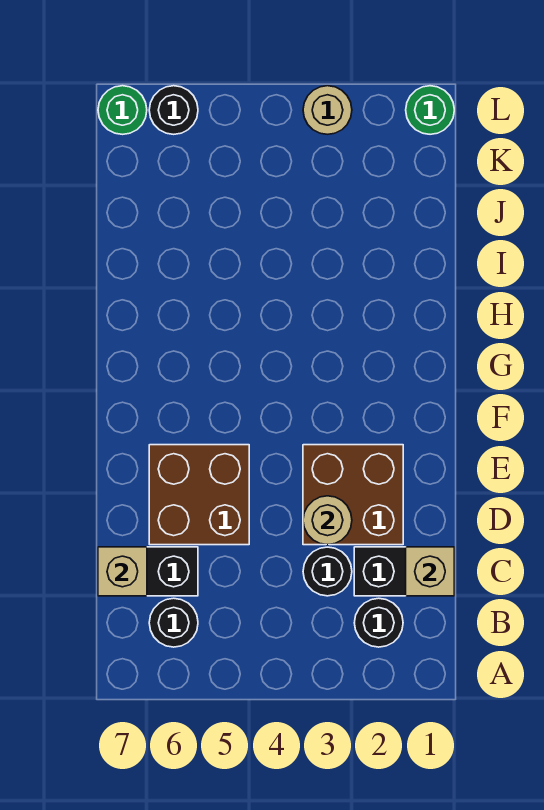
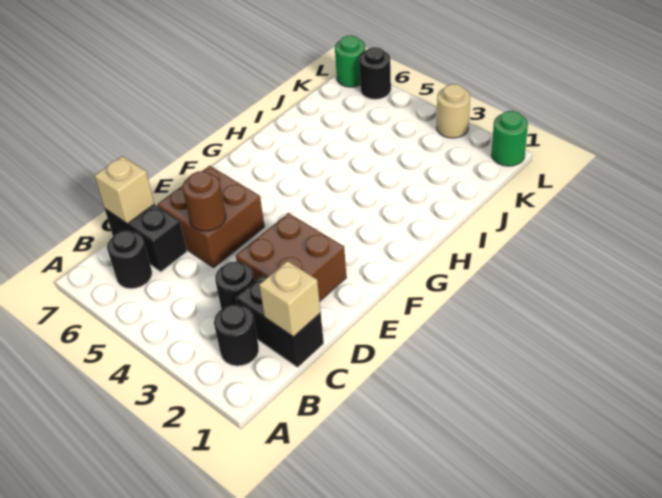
tan round brick D3 level 2 -> none
none -> brown round brick D5 level 2

